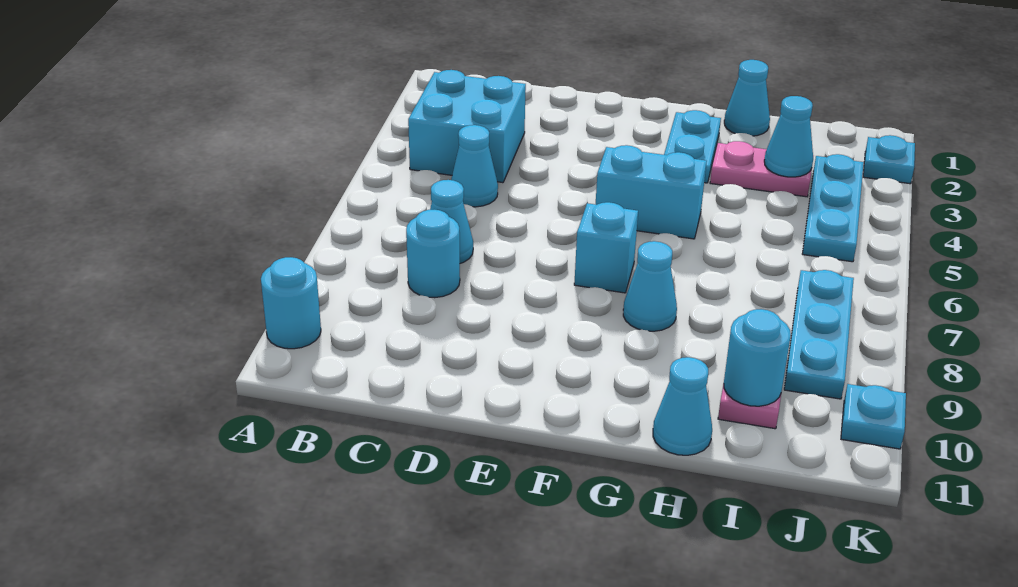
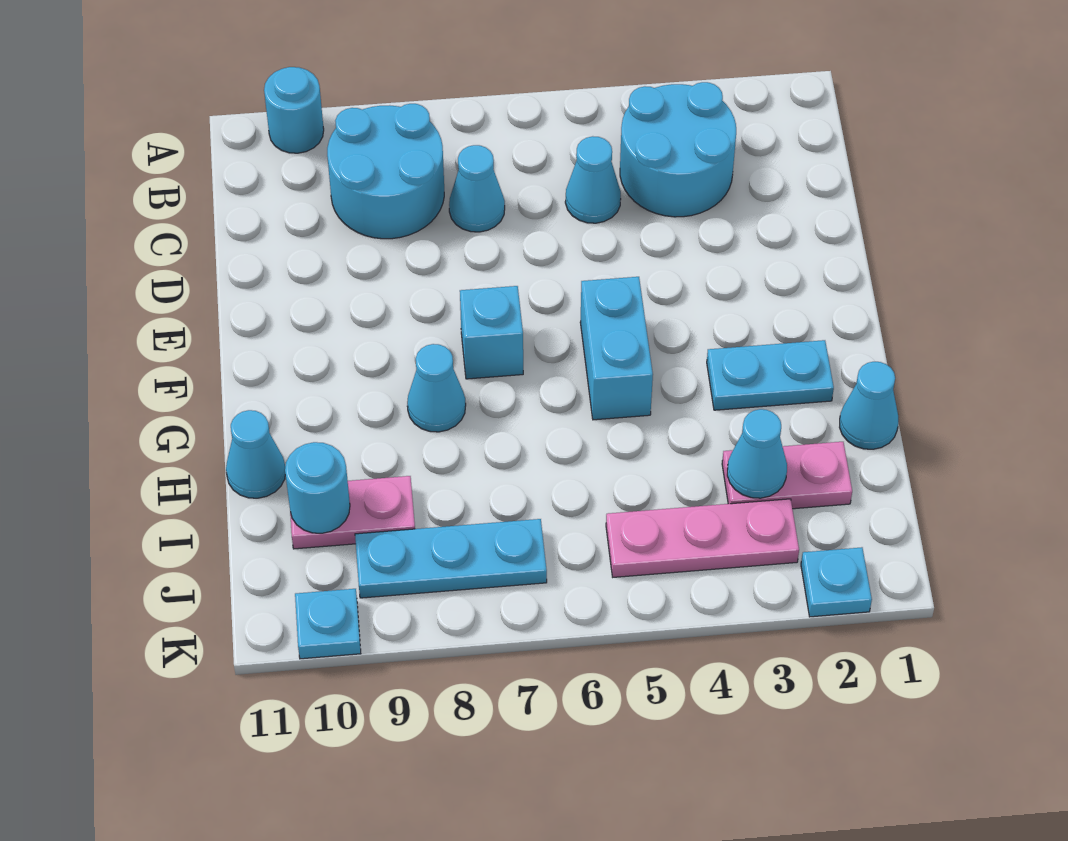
cyan brick B3:C4 level 1 -> cyan round brick B3:C4 level 1
cyan round brick C8 level 1 -> cyan round brick B8:C9 level 1
pink plate H3:I3 level 1 -> pink plate I2:I3 level 1
cyan plate J3:J5 level 1 -> pink plate J3:J5 level 1

